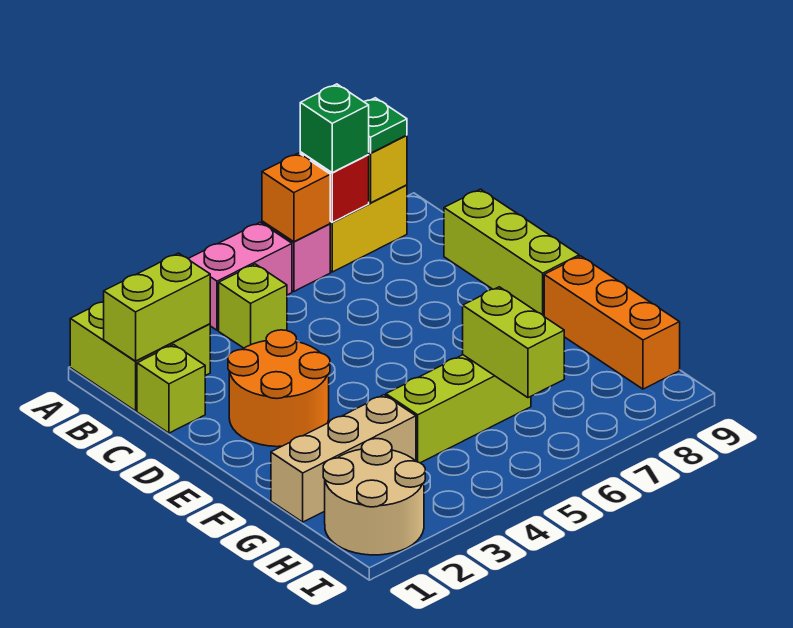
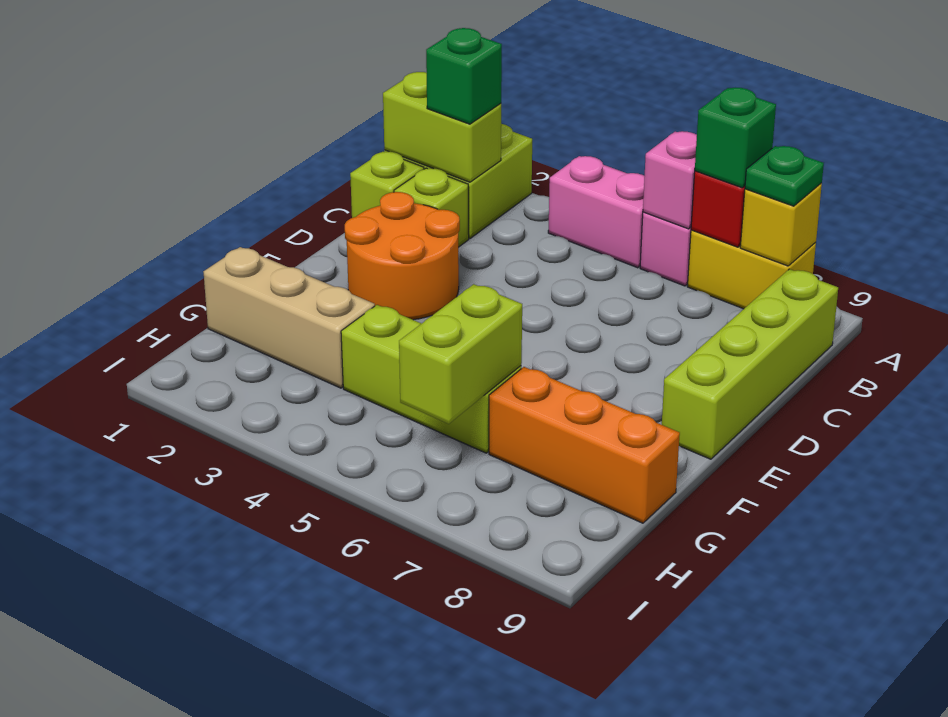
orange brick A6 level 2 -> pink brick A6 level 2
none -> green brick B2 level 3
lime brick B4 level 1 -> lime brick C2 level 1
lime brick C9:E9 level 1 -> lime brick B9:E9 level 1
orange brick F9:H9 level 1 -> orange brick G7:G9 level 1
tan round brick H1:I2 level 1 -> none

